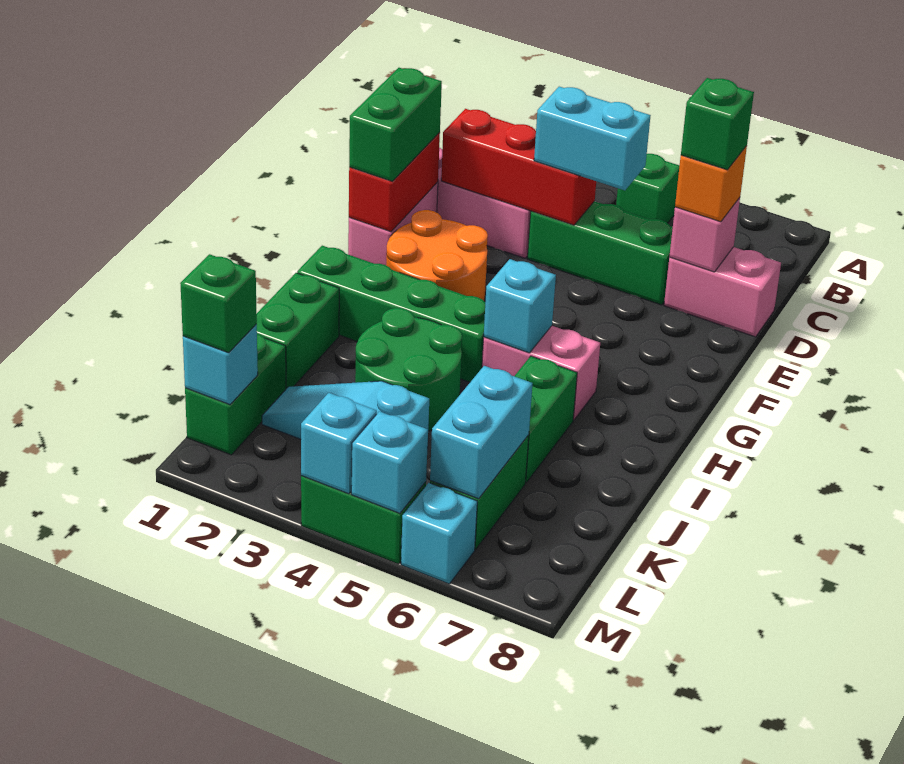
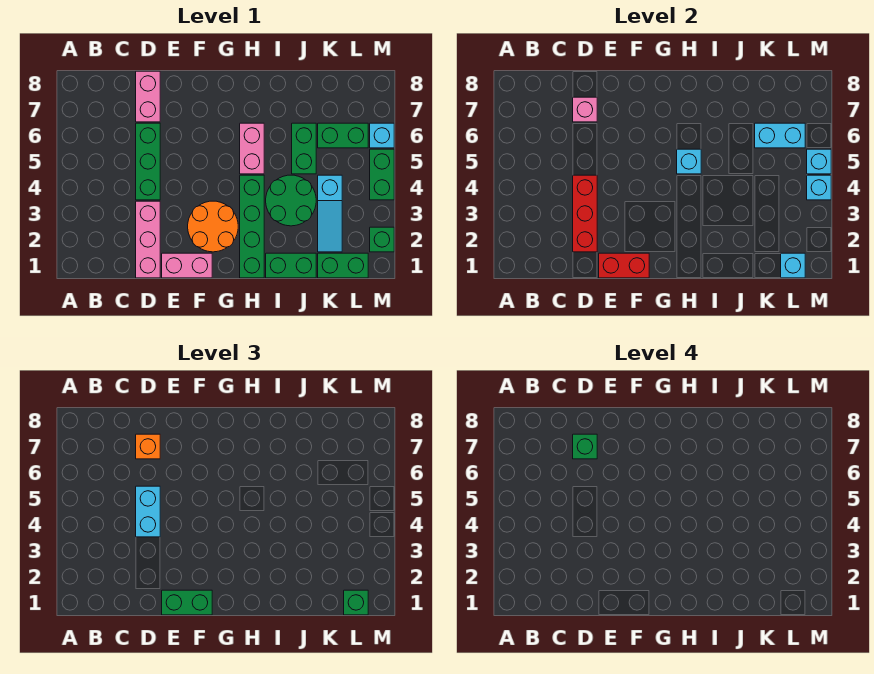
green brick B5 level 1 -> green brick M2 level 1
green brick I6:J6 level 1 -> green brick J5:J6 level 1

